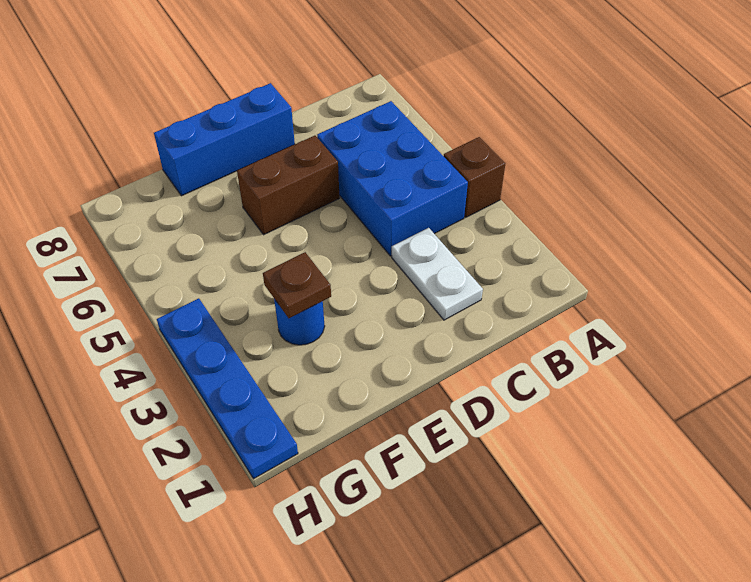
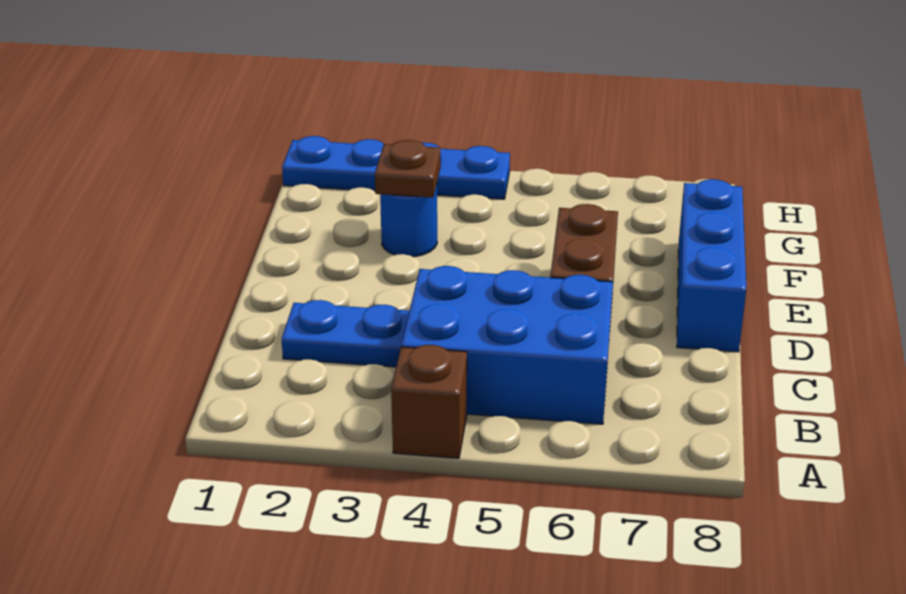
white plate C2:C3 level 1 -> blue plate C2:C3 level 1

